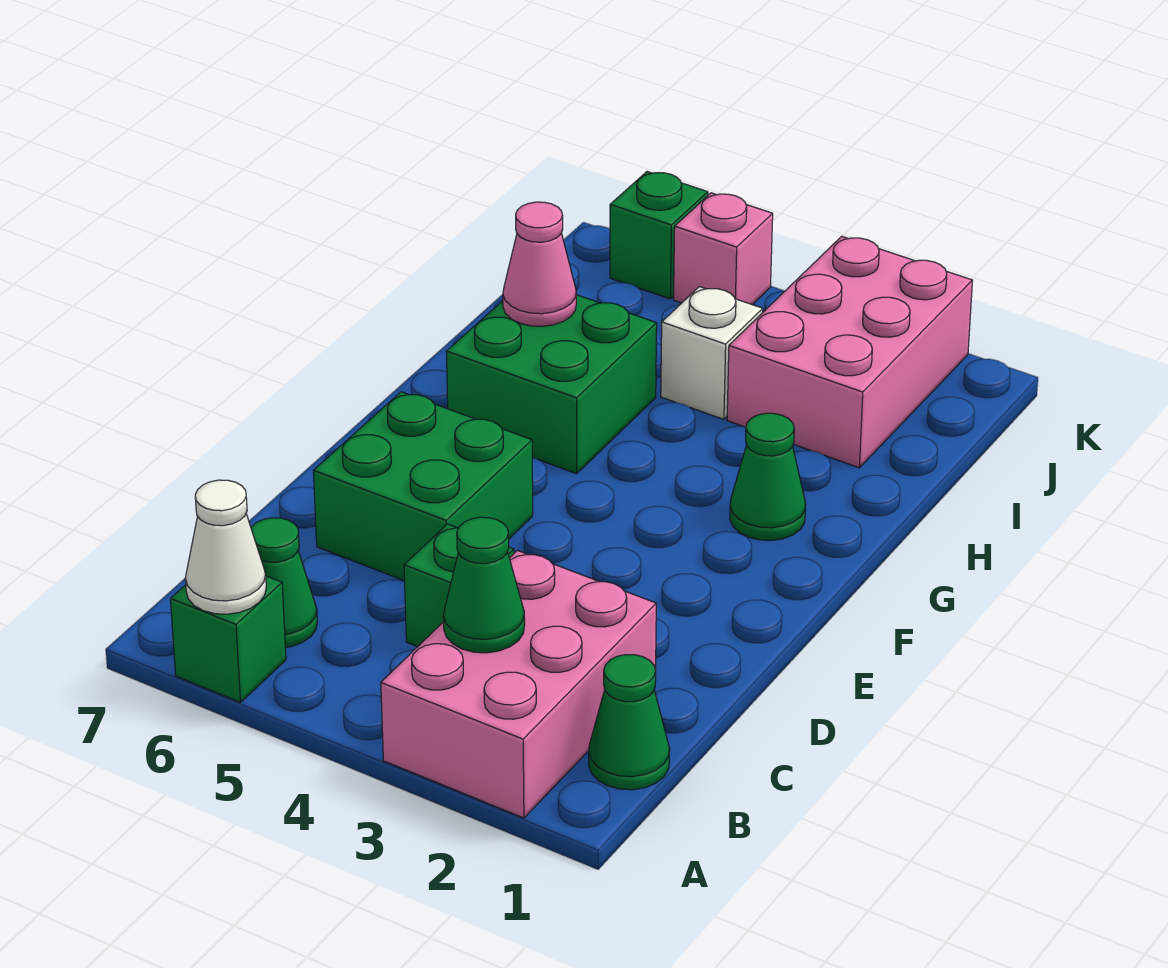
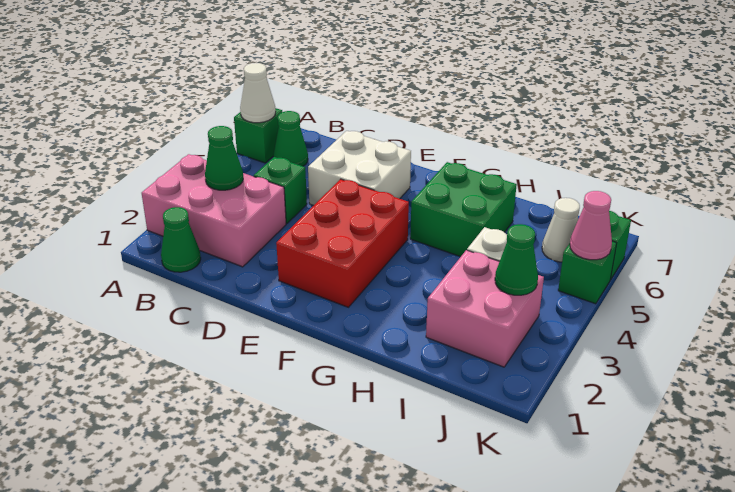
green brick D5:E6 level 1 -> white brick D5:E6 level 1
none -> red brick E2:F4 level 1
green cone G2 level 1 -> green cone J3 level 2
pink cone H6 level 2 -> pink cone K5 level 2
pink brick I2:K3 level 1 -> pink brick I2:J3 level 1
none -> white cone J6 level 1
pink brick K5 level 1 -> green brick K5 level 1

